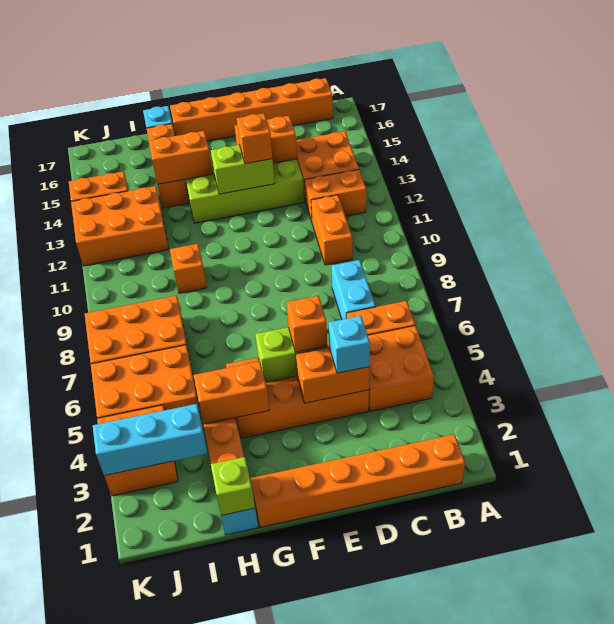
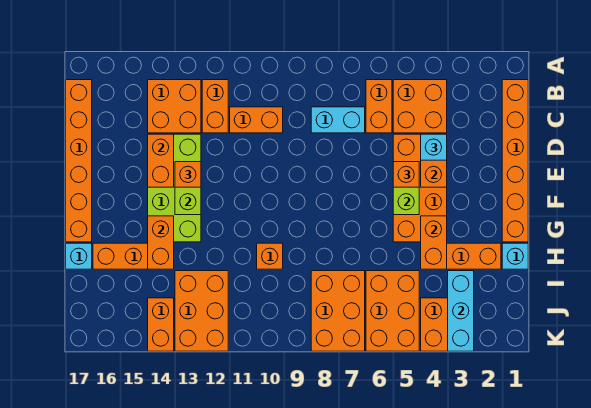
lime brick H1 level 2 -> none

